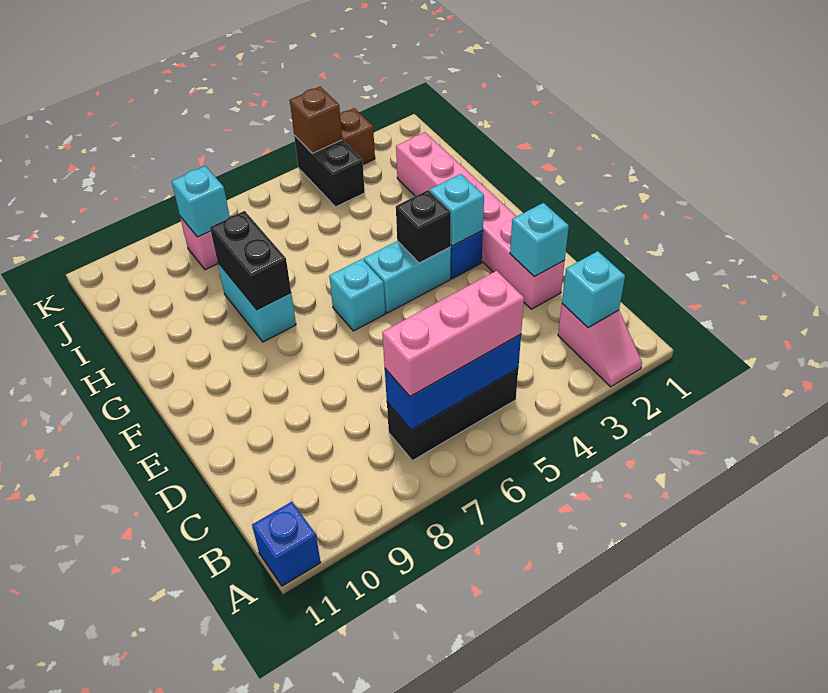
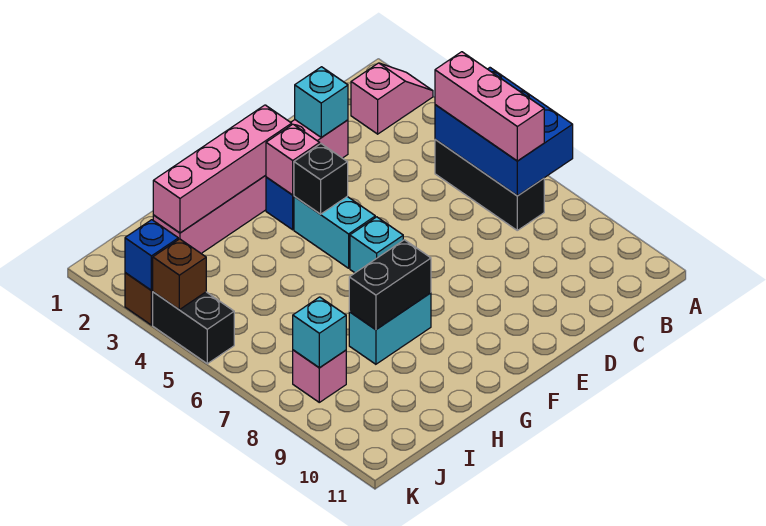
blue brick A11 level 1 -> blue brick K3 level 2
cyan brick B2 level 2 -> none
blue brick B5:B7 level 2 -> blue brick A5:B7 level 2
none -> pink brick F2:I2 level 2
cyan brick F3 level 2 -> pink brick F3 level 2
black brick J4:K4 level 1 -> black brick K4:K5 level 1

